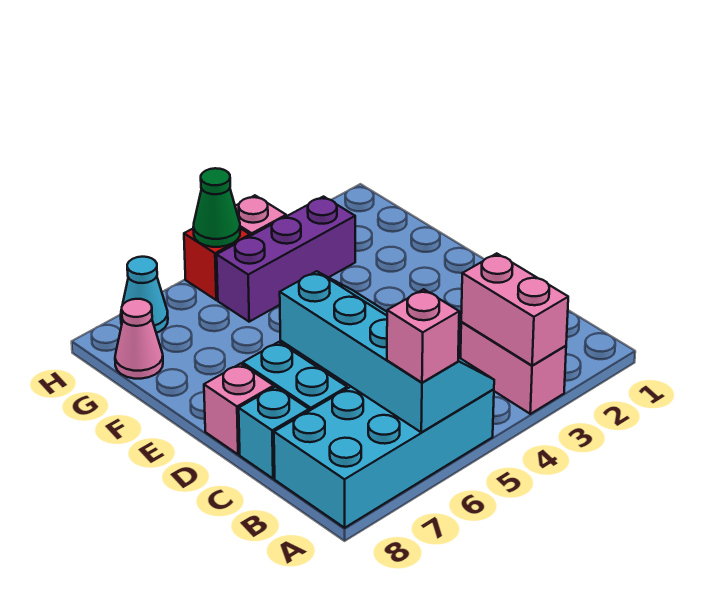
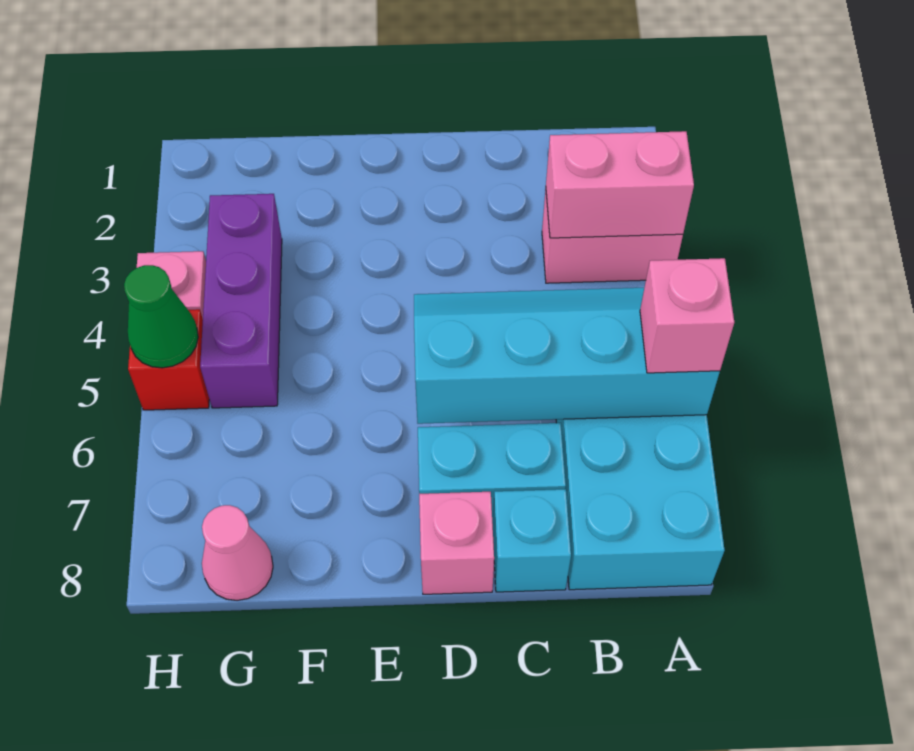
cyan cone H7 level 1 -> none

